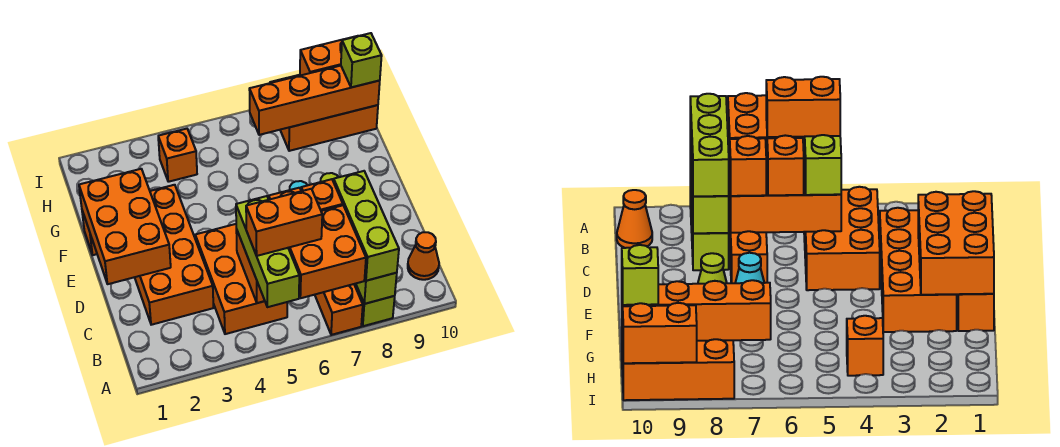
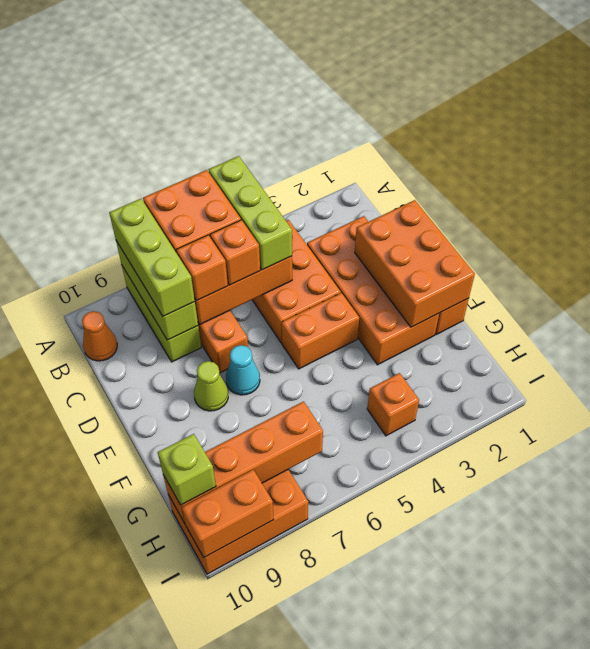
orange brick B5:B6 level 4 -> orange brick E4:E5 level 1

